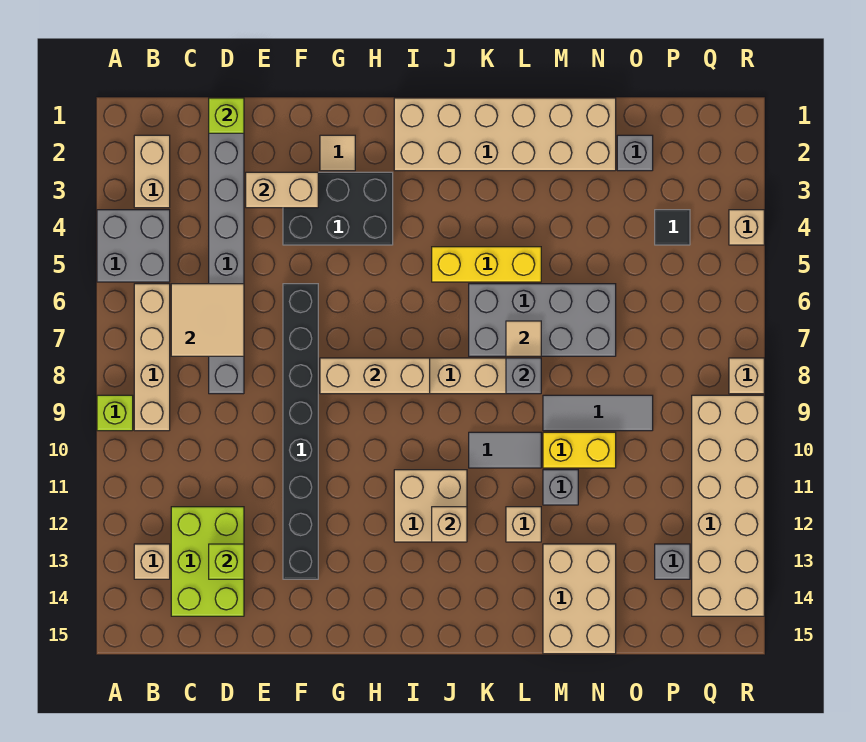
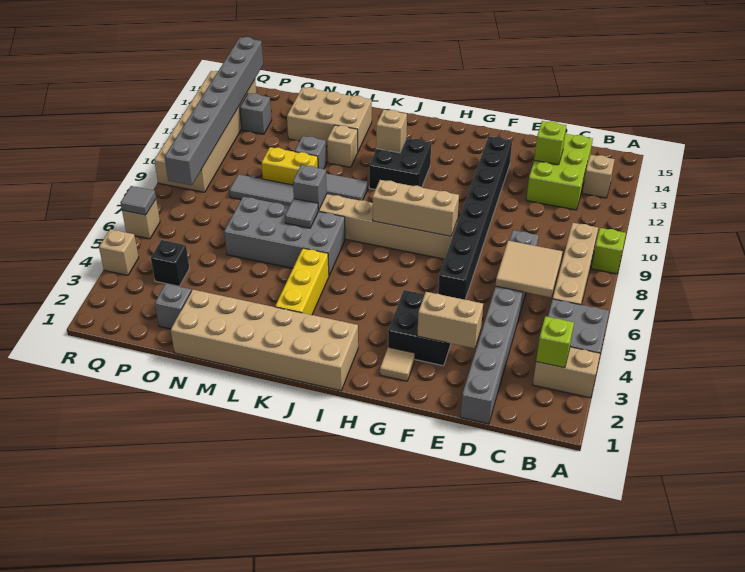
tan brick B2:B3 level 1 -> tan brick A3:B3 level 1
lime brick D1 level 2 -> lime brick B3 level 2
black brick F3:H4 level 1 -> black brick F3:G4 level 1
tan brick I11:J12 level 1 -> black brick I11:J12 level 1
yellow brick J5:L5 level 1 -> yellow brick K3:K5 level 1
tan tile L7 level 2 -> grey tile L7 level 2
tan brick M13:N15 level 1 -> tan brick L13:N14 level 1
black tile P4 level 1 -> black brick P4 level 1
none -> grey brick Q8:Q15 level 2
none -> grey tile R6 level 2
tan brick R8 level 1 -> tan brick R6 level 1

